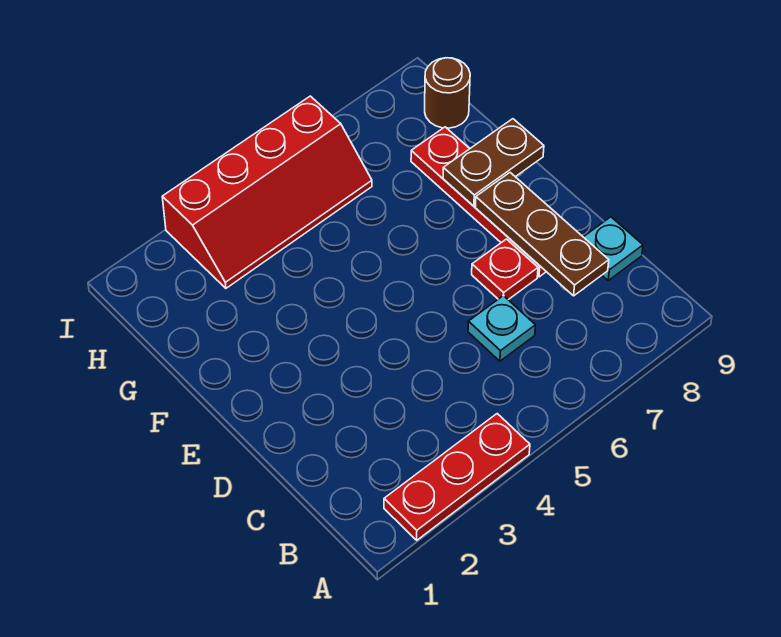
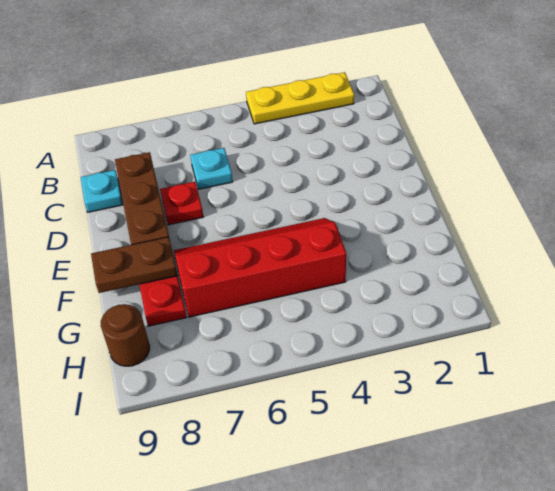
red plate A2:A4 level 1 -> yellow plate A2:A4 level 1
red slope H3:I6 level 1 top I -> red slope F4:G7 level 1 top G

